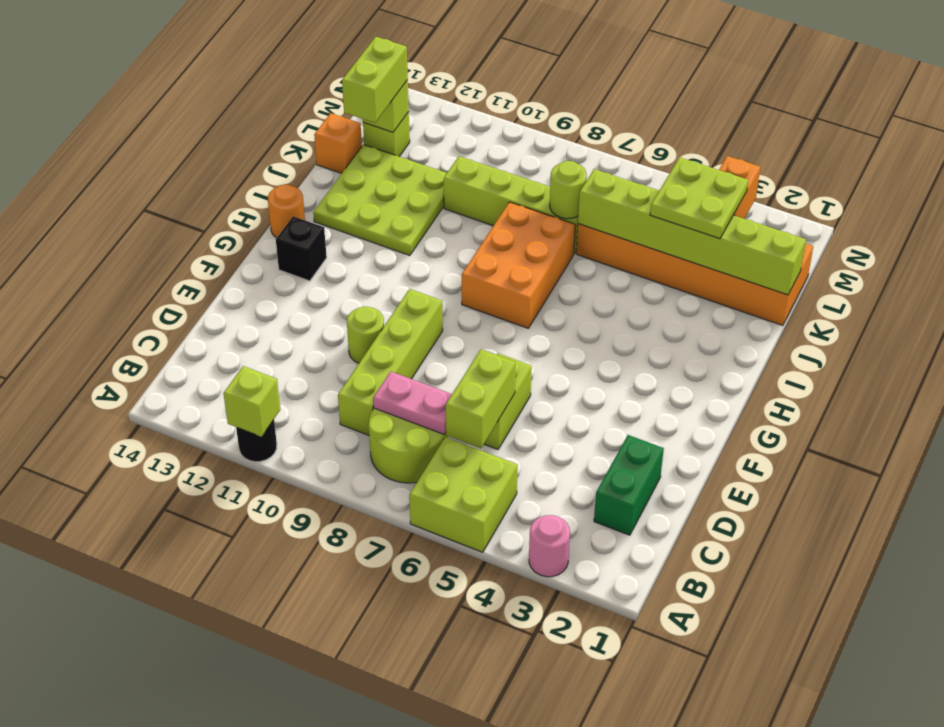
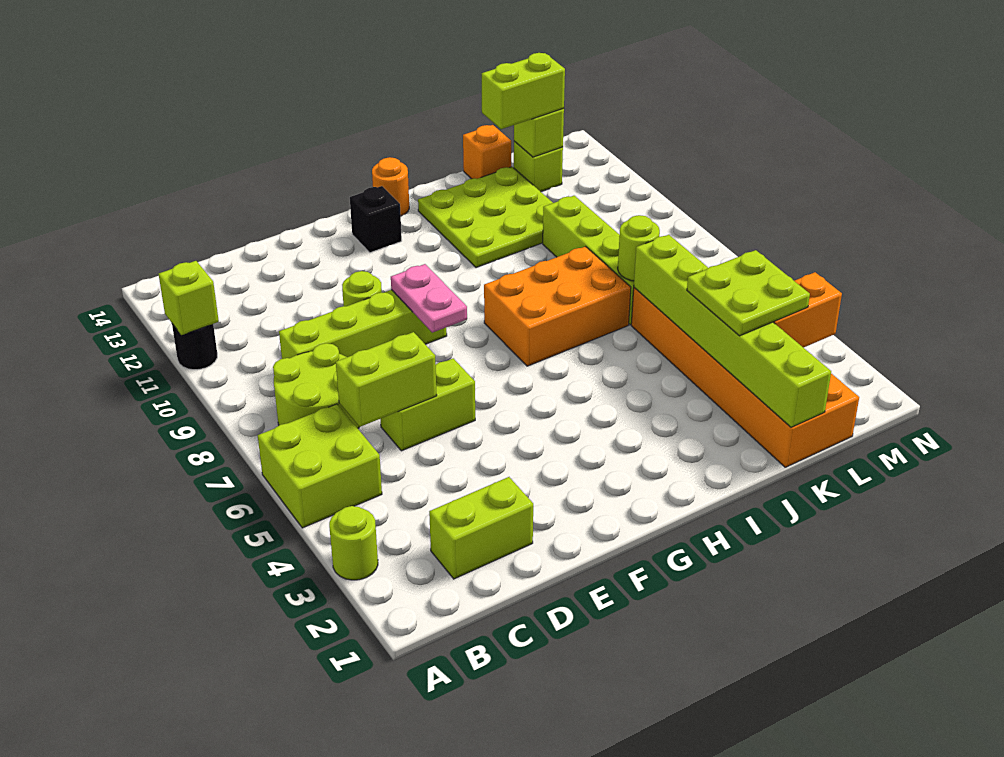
pink round brick A3 level 1 -> lime round brick A3 level 1
green brick C2:D2 level 1 -> lime brick C2:D2 level 1
pink plate C7:C8 level 2 -> pink plate F8:F9 level 2

